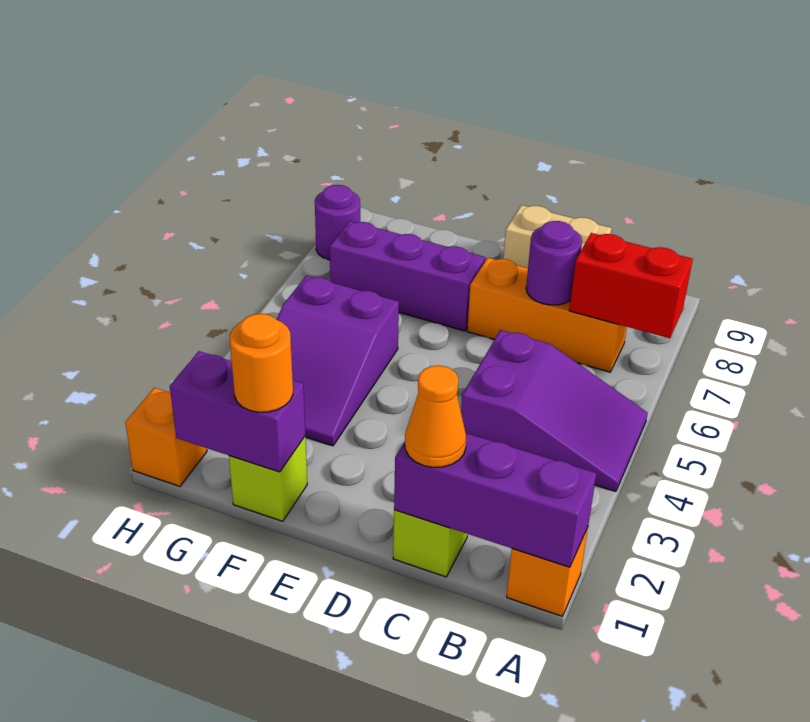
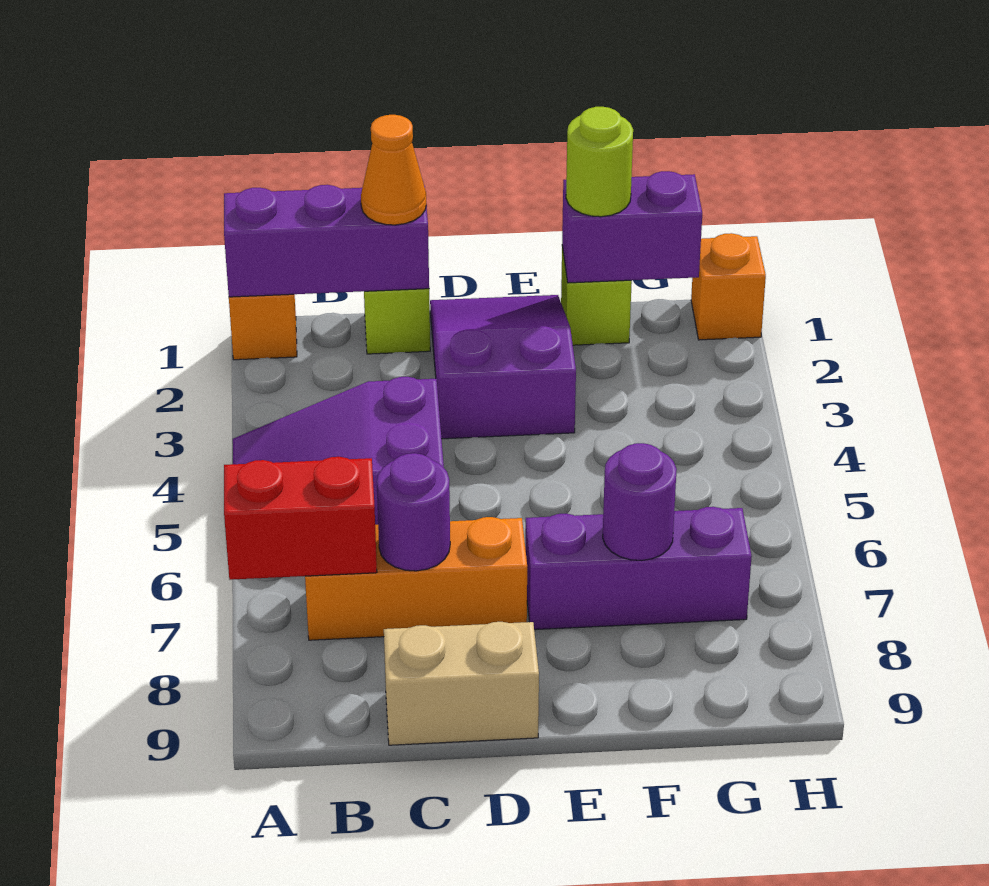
orange round brick F1 level 3 -> lime round brick F1 level 3
purple slope F3:G5 level 1 top 5 -> purple slope D1:E3 level 1 top 3
purple round brick H8 level 1 -> purple round brick F7 level 2

